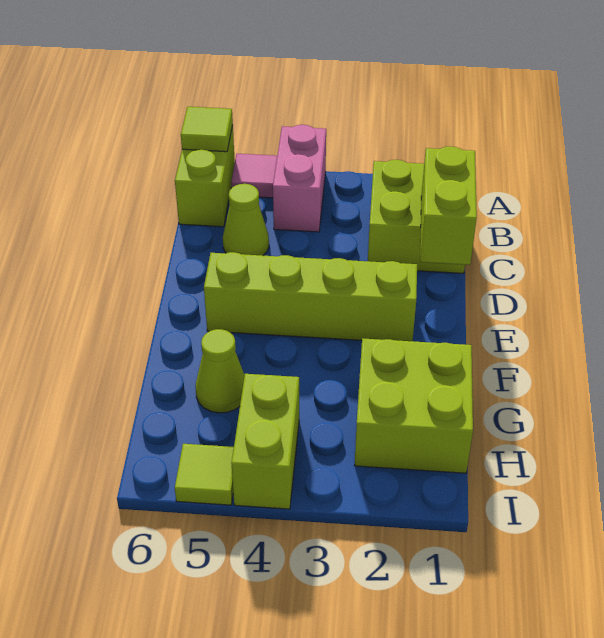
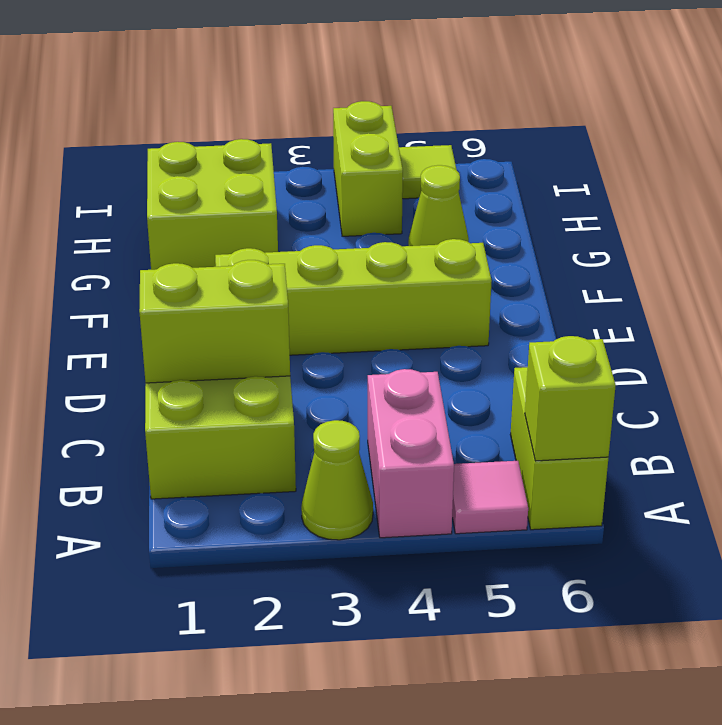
lime tile A6 level 2 -> lime brick A6 level 2
lime brick C1:D1 level 2 -> lime brick C1:C2 level 2
lime cone C5 level 1 -> lime cone A3 level 1

